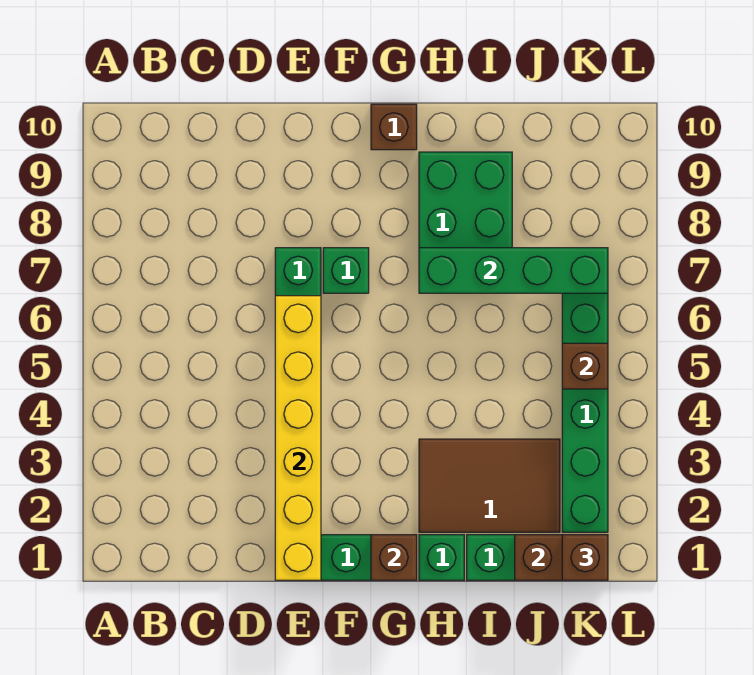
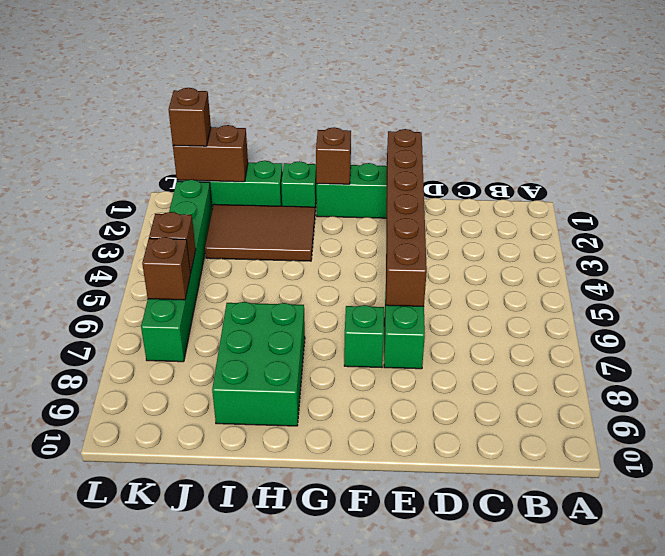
yellow brick E1:E6 level 2 -> brown brick E1:E6 level 2
brown brick G10 level 1 -> brown brick K6 level 2
green brick H7:K7 level 2 -> none

